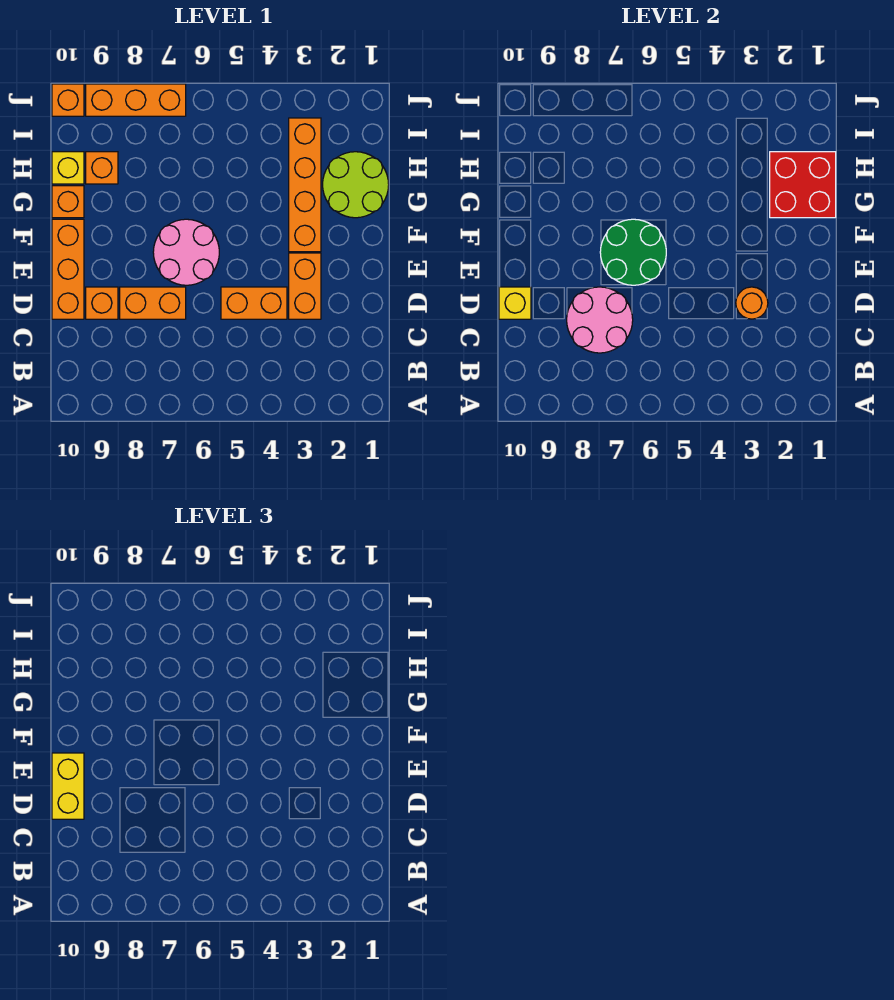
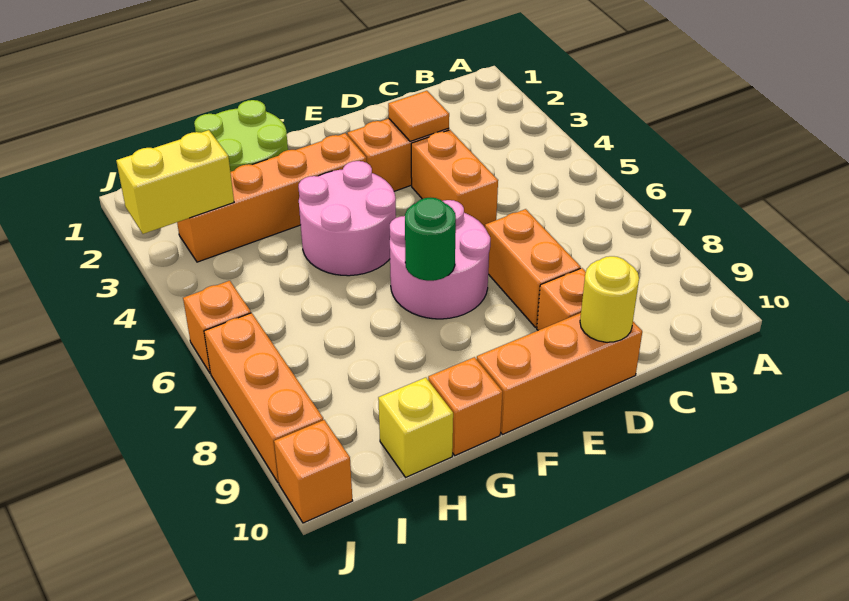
pink round brick C7:D8 level 2 -> pink round brick F4:G5 level 1
orange round brick D3 level 2 -> orange tile D3 level 2
yellow brick D10 level 2 -> yellow round brick D10 level 2
yellow brick D10:E10 level 3 -> yellow brick I3:J3 level 2
green round brick E6:F7 level 2 -> green round brick F7 level 2
red brick G1:H2 level 2 -> none
orange brick H9 level 1 -> orange brick J6 level 1

